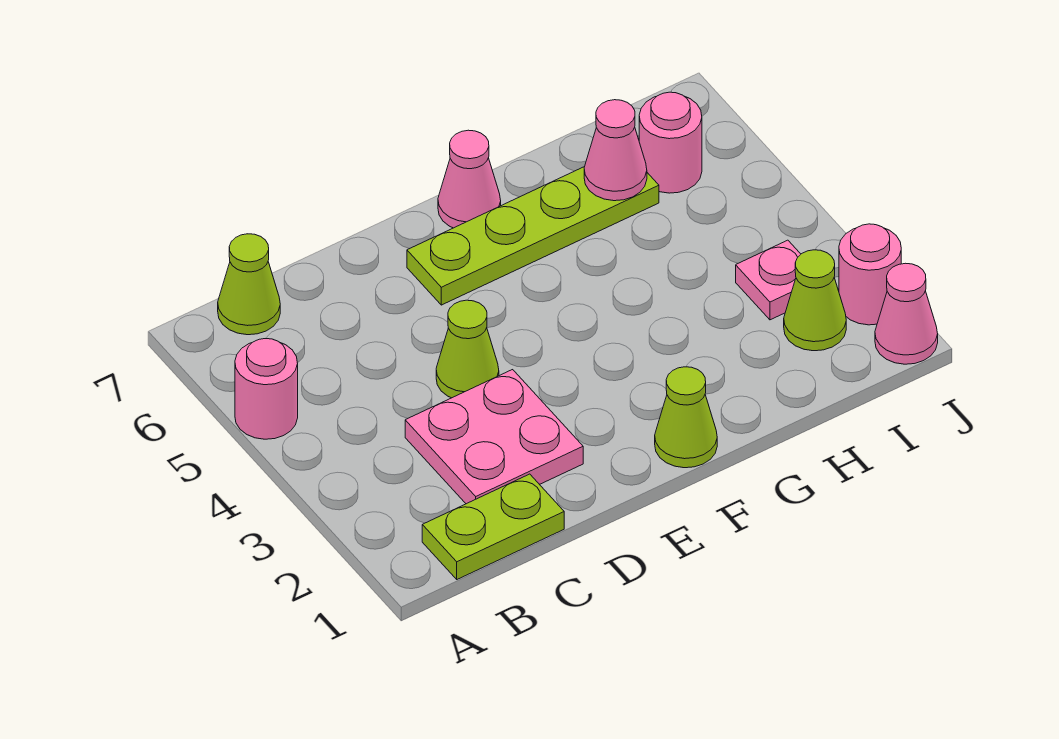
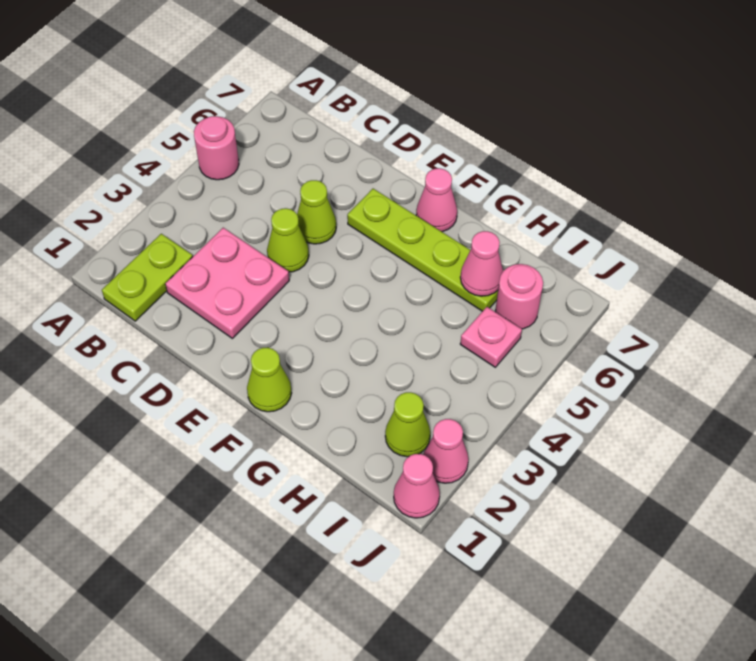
lime plate B1:C1 level 1 -> lime plate B1:B2 level 1
lime cone B7 level 1 -> lime cone D5 level 1
pink plate I3 level 1 -> pink plate I5 level 1
pink round brick J2 level 1 -> pink cone J2 level 1

